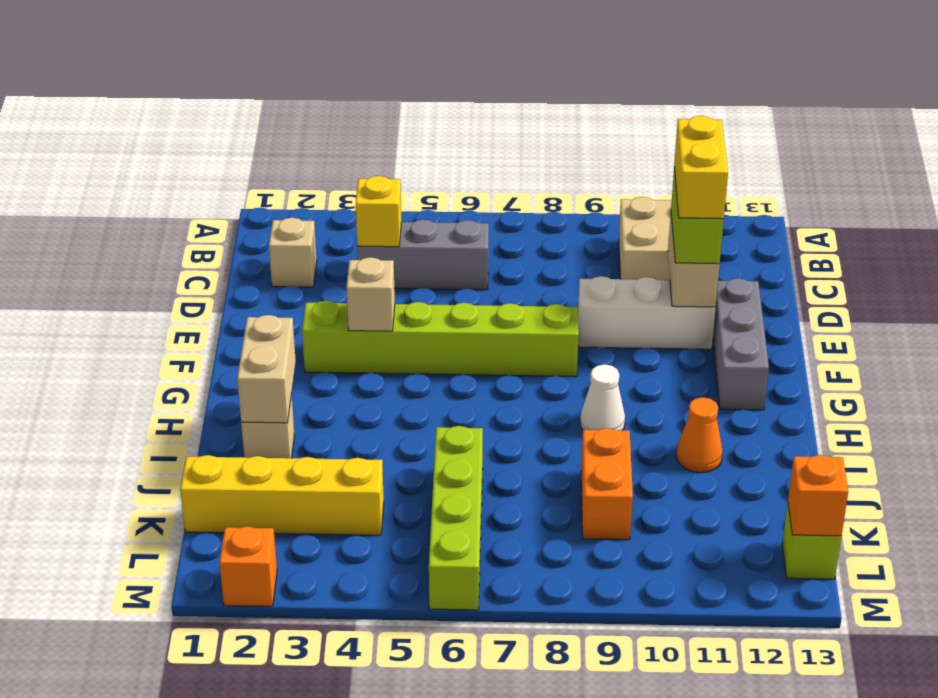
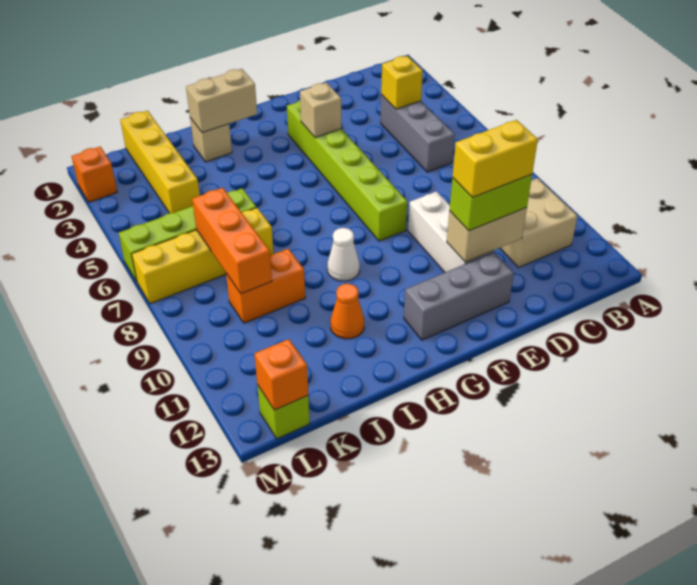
tan brick C2 level 1 -> none
none -> yellow brick J7:M7 level 1
none -> orange brick K7:K9 level 2

